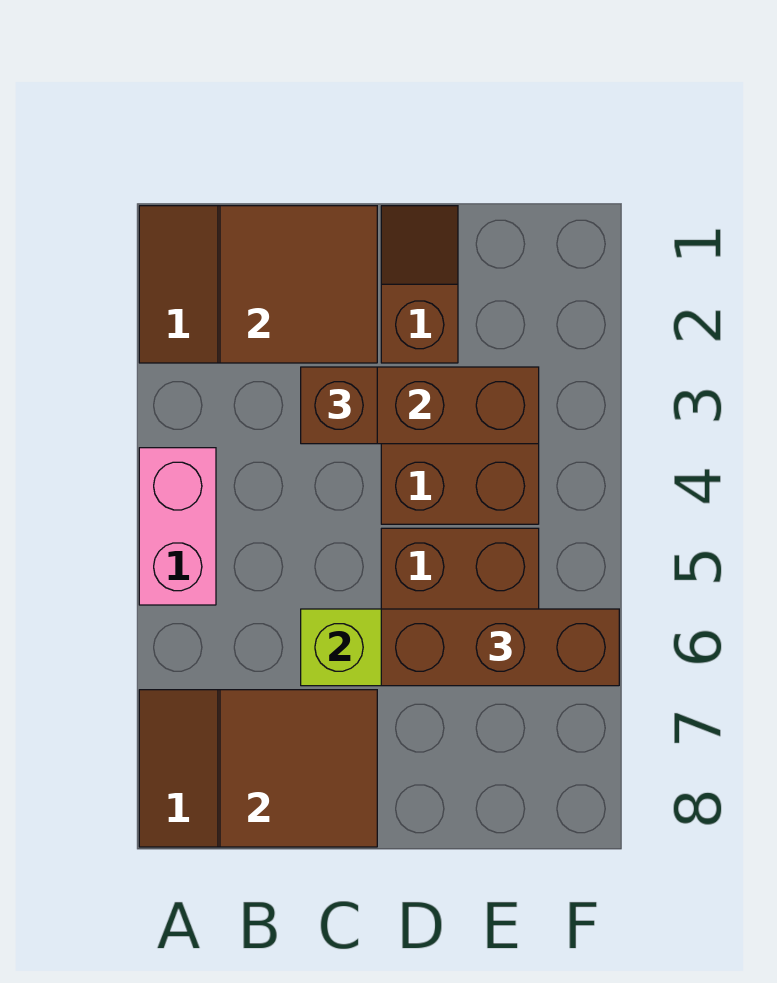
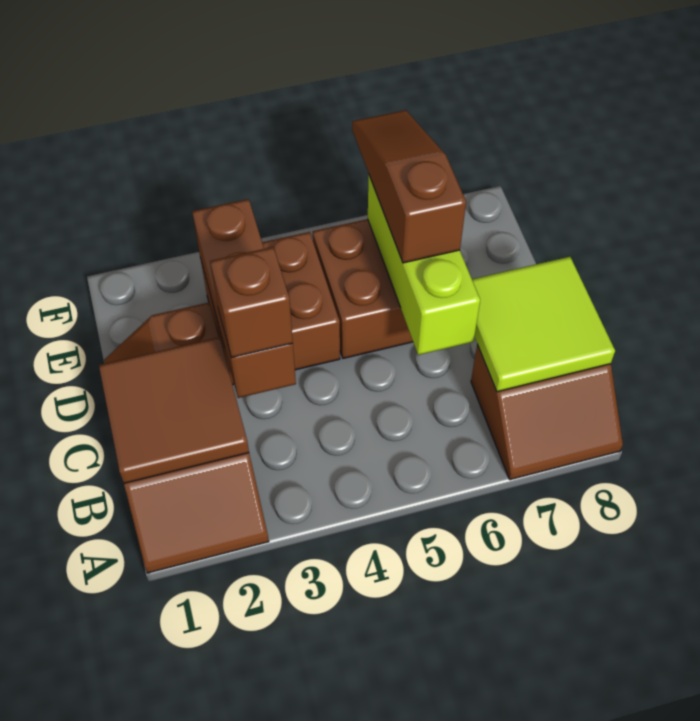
pink brick A4:A5 level 1 -> none
brown tile B7:C8 level 2 -> lime tile B7:C8 level 2
brown brick D6:F6 level 3 -> brown slope D6:F6 level 3 top D

